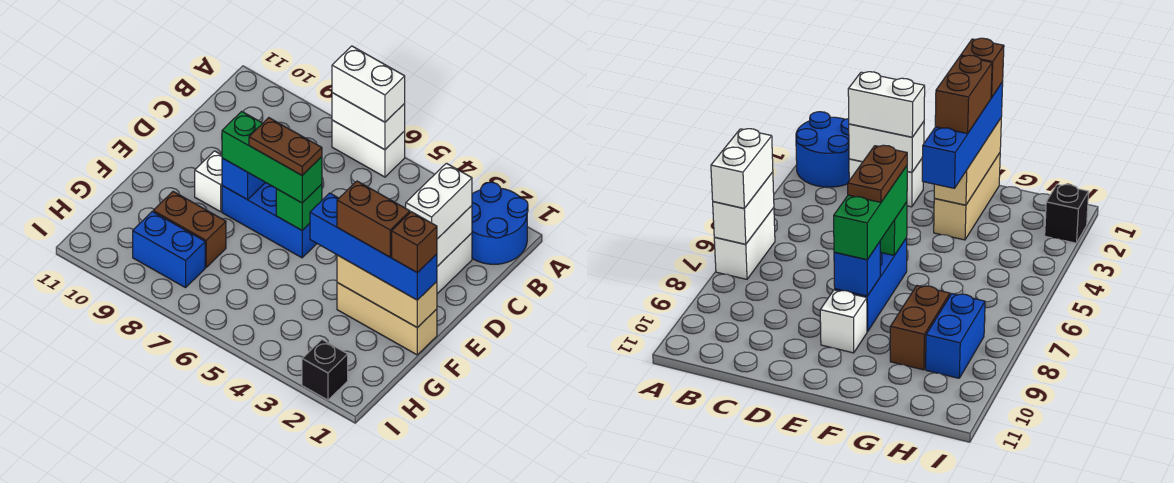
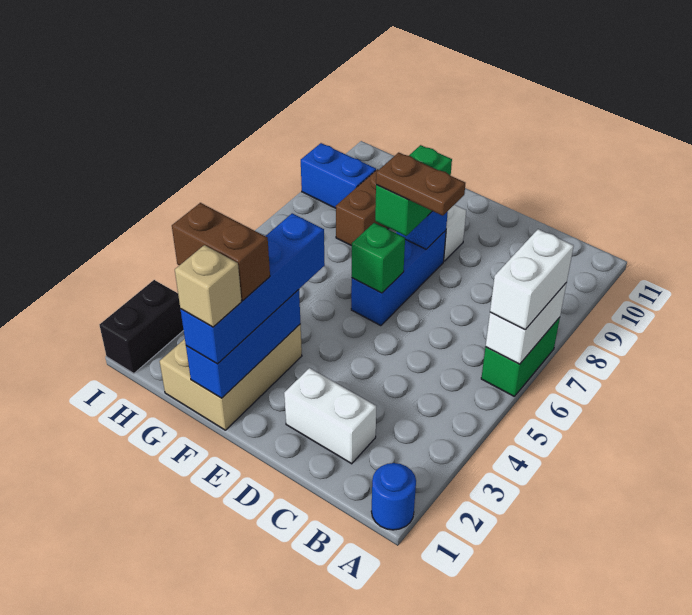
blue round brick A1:B2 level 1 -> blue round brick A1 level 1
white brick A6:A7 level 1 -> green brick A6:A7 level 1
white brick C2:D2 level 2 -> none
white brick C2:D2 level 3 -> none
green brick E6:E8 level 3 -> green brick E7:E8 level 3
brown plate E6:E7 level 4 -> brown plate D7:E7 level 4
tan brick F1:F3 level 1 -> tan brick F1:G3 level 1
tan brick F1:F3 level 2 -> blue brick F1:F3 level 2
brown brick F1 level 4 -> tan brick F1 level 4
brown brick F2:F3 level 4 -> brown brick F2:G2 level 4
blue brick H8:H9 level 1 -> blue brick H9:I9 level 1
black brick I2 level 1 -> black brick I1:I2 level 1

